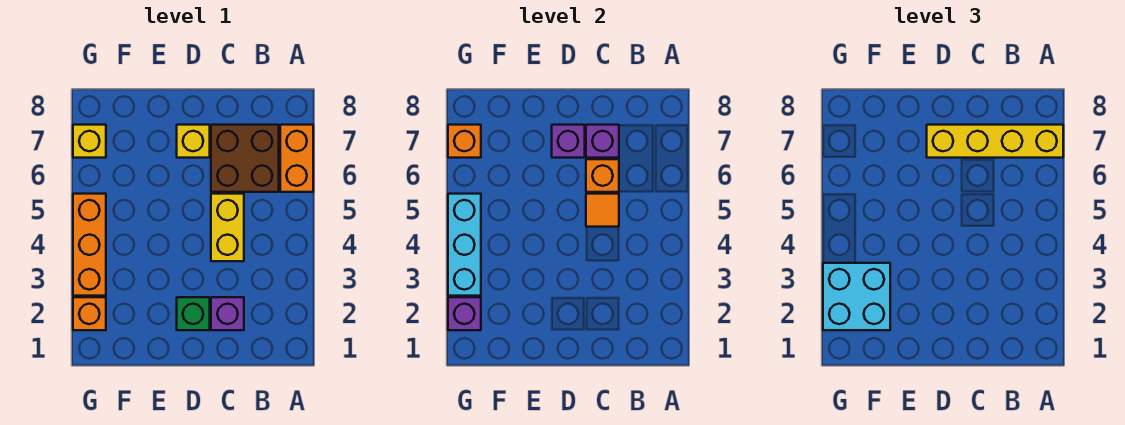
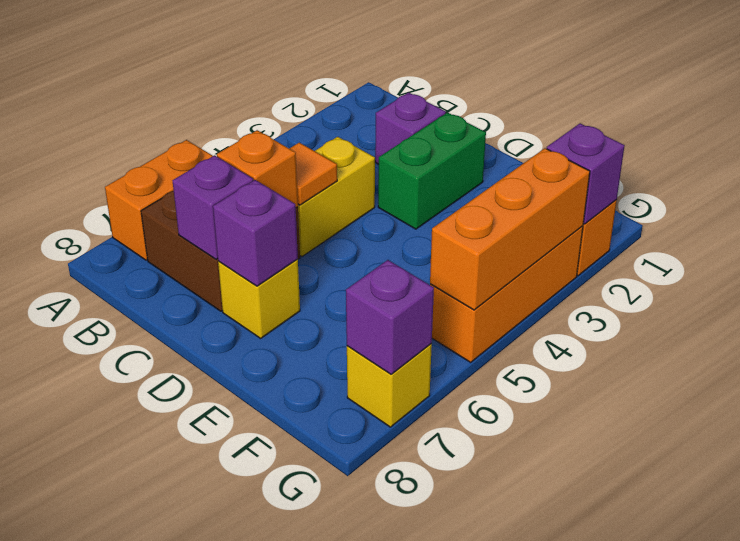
yellow brick A7:D7 level 3 -> none
green brick D2 level 1 -> green brick D2:D3 level 1
cyan brick F2:G3 level 3 -> none
cyan brick G3:G5 level 2 -> orange brick G3:G5 level 2
orange brick G7 level 2 -> purple brick G7 level 2

